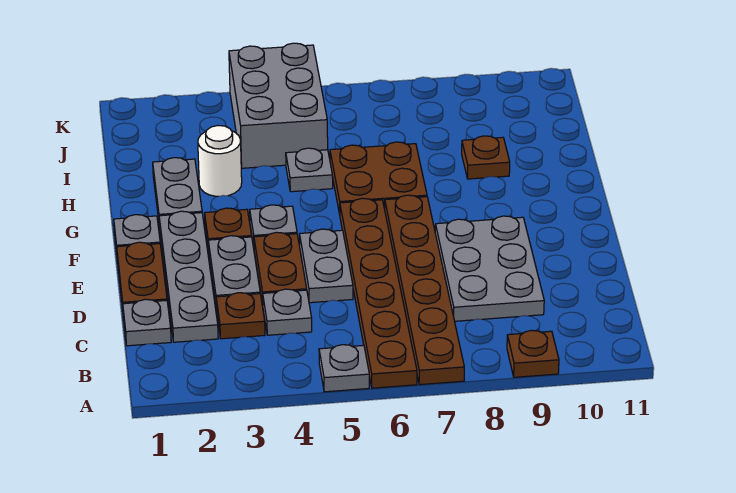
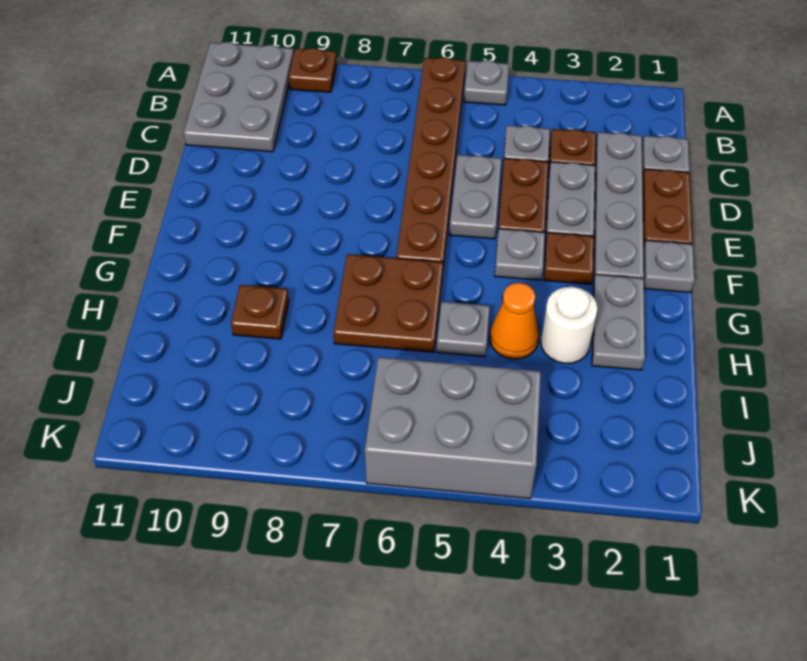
brown plate A7:F7 level 1 -> none
grey plate C8:E9 level 1 -> grey plate A10:C11 level 1
none -> orange cone H4 level 1
grey brick I4:K5 level 1 -> grey brick J4:K6 level 1

